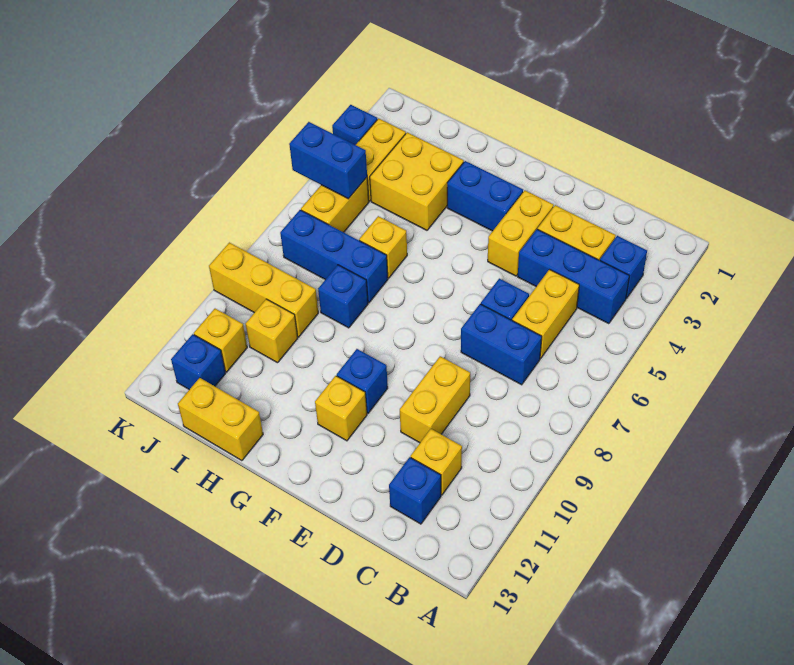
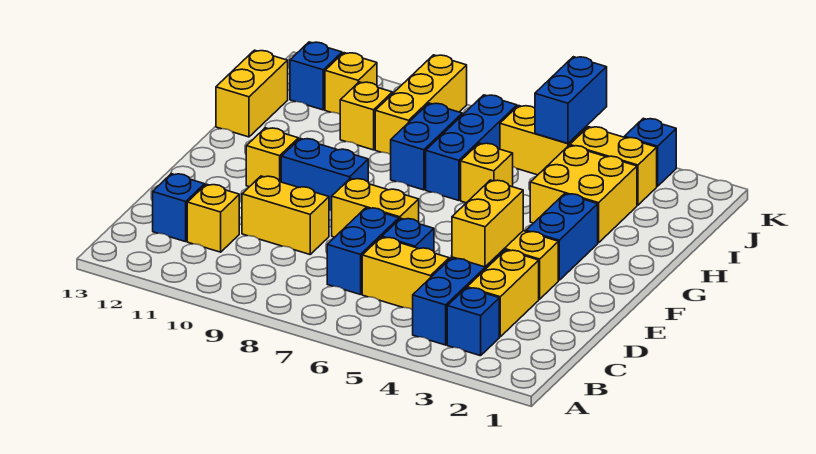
none -> yellow brick D4:E4 level 2
none -> yellow brick E7:E8 level 1
blue brick F10 level 1 -> blue brick F9:F10 level 1
blue brick H8 level 1 -> blue brick H8:I8 level 1

